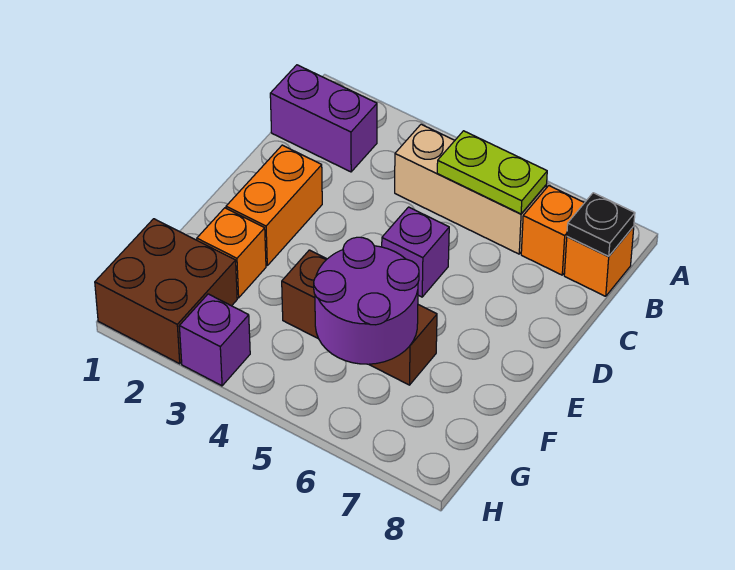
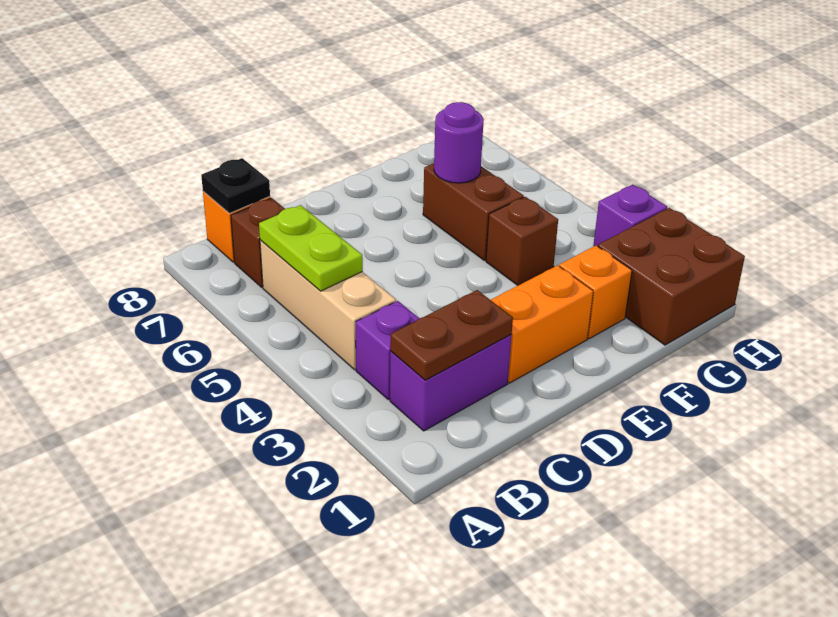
purple brick B1:B2 level 1 -> purple brick B2:C2 level 1
none -> brown plate B2:C2 level 2
orange brick B7 level 1 -> brown brick B7 level 1
purple brick D5 level 1 -> purple brick B3 level 1
purple round brick F5:G6 level 2 -> purple round brick F6 level 2

